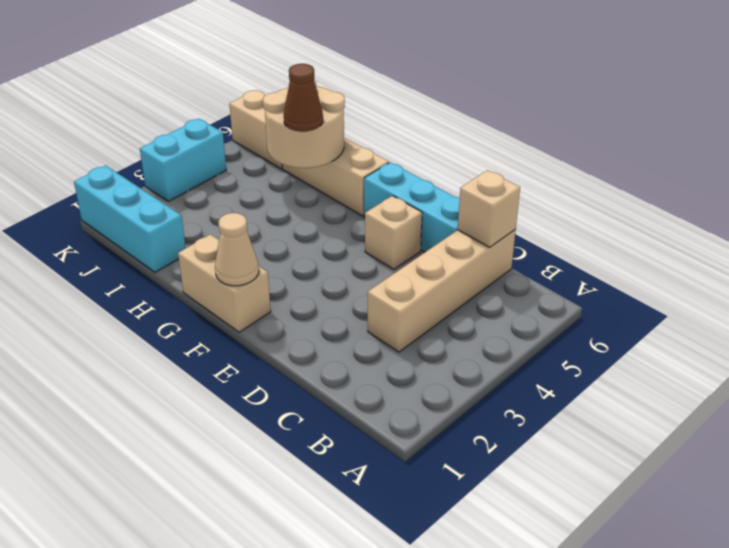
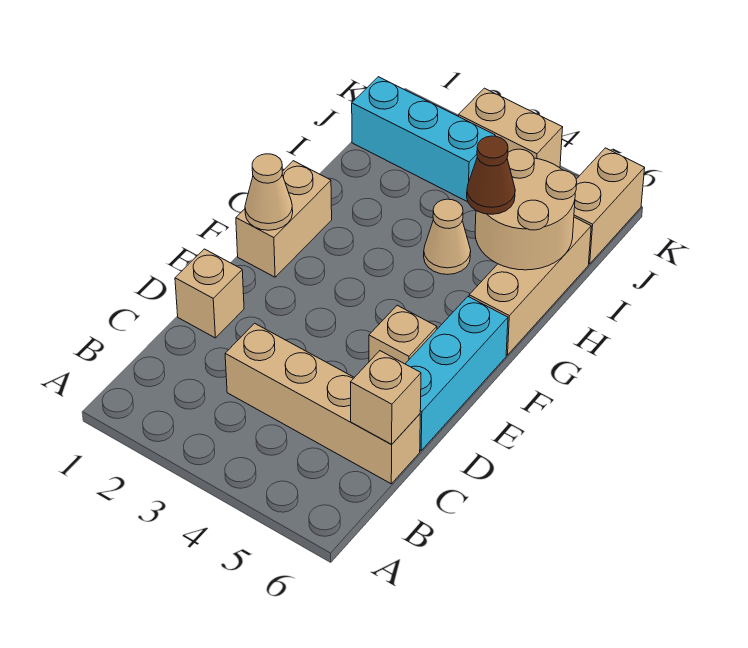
none -> tan brick D1 level 1
none -> tan cone H4 level 1
cyan brick I1:K1 level 1 -> cyan brick J1:J3 level 1
cyan brick K3:K4 level 1 -> tan brick K3:K4 level 1

